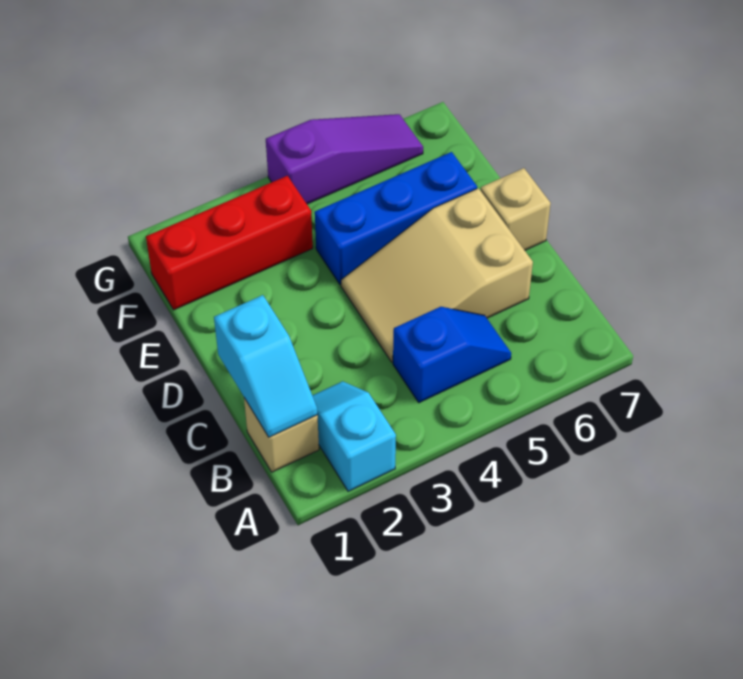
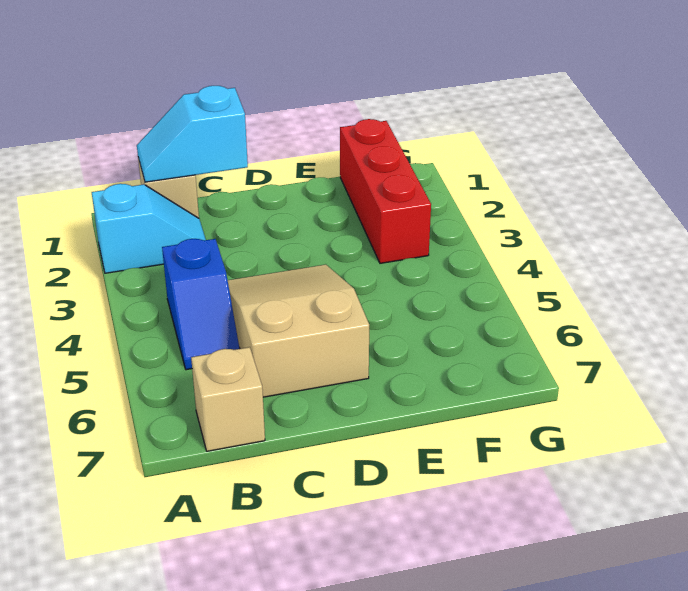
tan brick D7 level 1 -> tan brick B7 level 1
blue brick E4:E6 level 1 -> none
purple slope G4:G6 level 1 top 4 -> none

